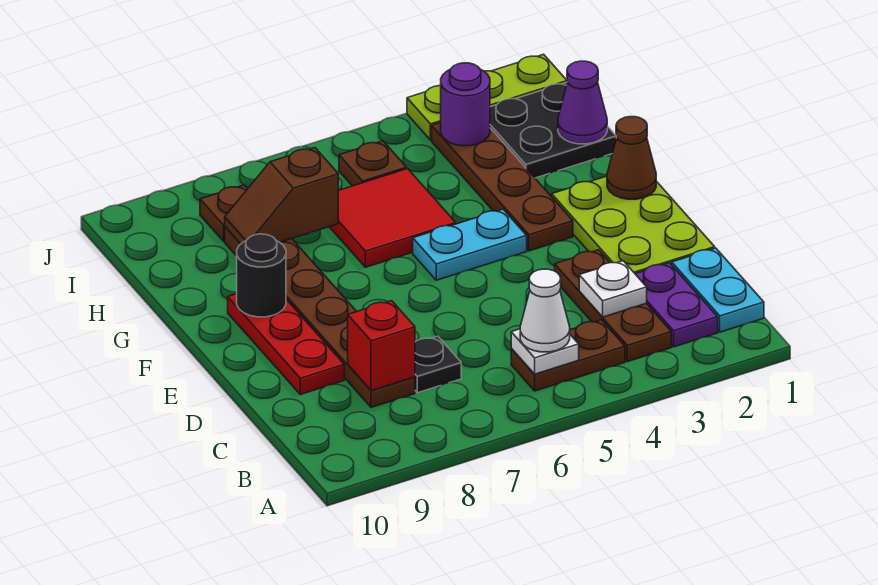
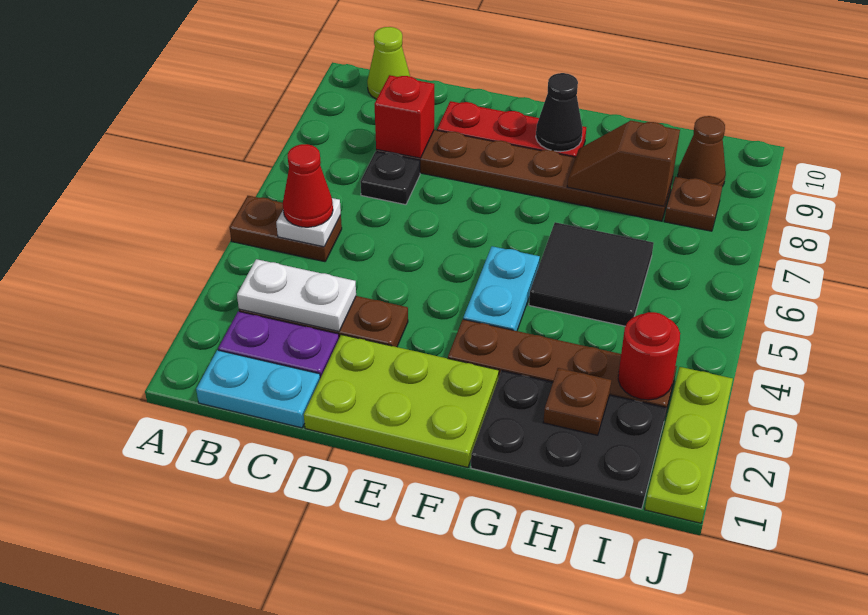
brown plate B4:B5 level 1 -> brown plate A5:B5 level 1
white cone B5 level 3 -> red cone B5 level 3
none -> lime cone B10 level 1
white plate C3 level 2 -> white plate B3:C3 level 2
brown cone F1 level 2 -> brown cone I9 level 1
black round brick F9 level 2 -> black cone F9 level 2
red tile G5:H6 level 1 -> black tile G5:H6 level 1
black plate H1:I2 level 1 -> black plate G1:I2 level 1
purple cone H1 level 2 -> none
brown slope H7:H8 level 2 top 7 -> brown slope G8:H8 level 2 top H
purple round brick I3 level 2 -> red round brick I3 level 2
brown plate I5 level 1 -> brown plate H2 level 2

